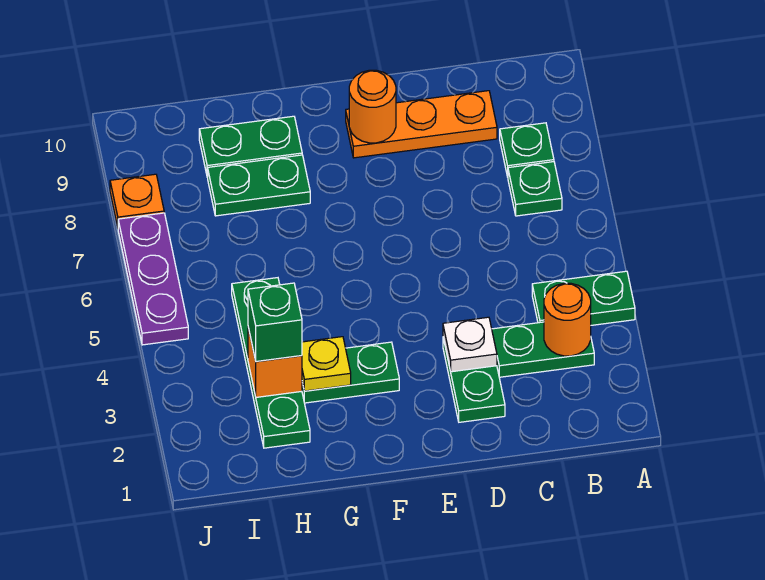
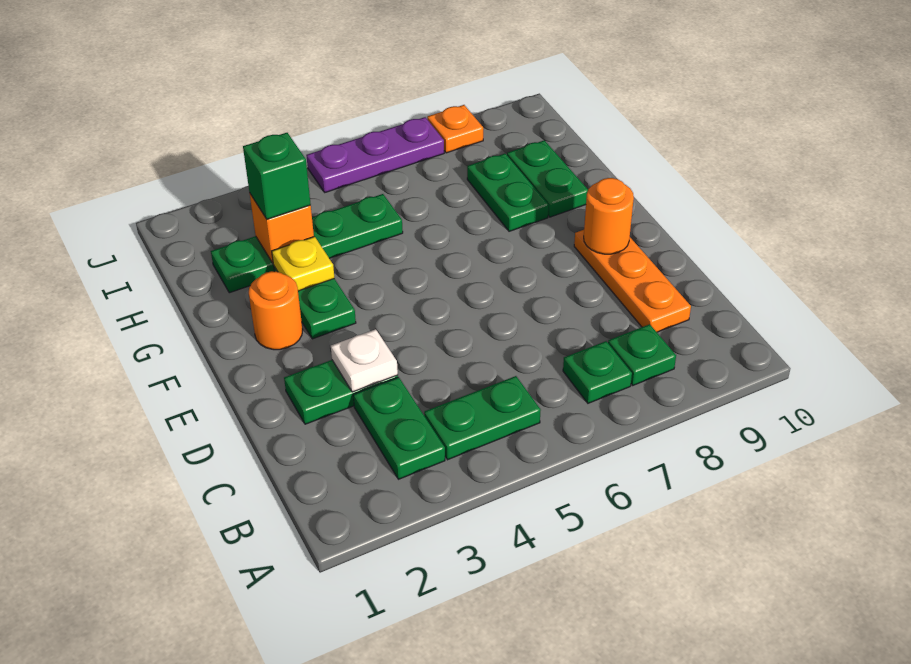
green plate A4:B4 level 1 -> green plate B4:B5 level 1
orange round brick B3 level 2 -> orange round brick F2 level 1

